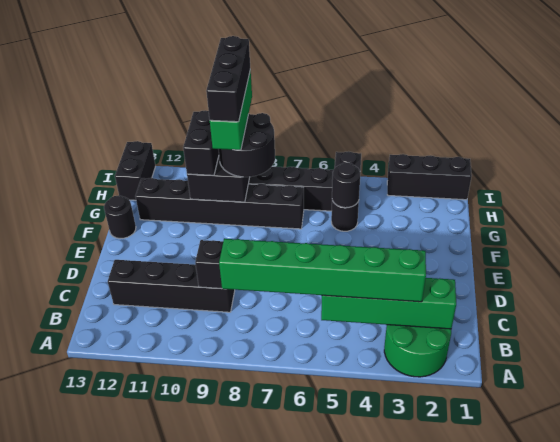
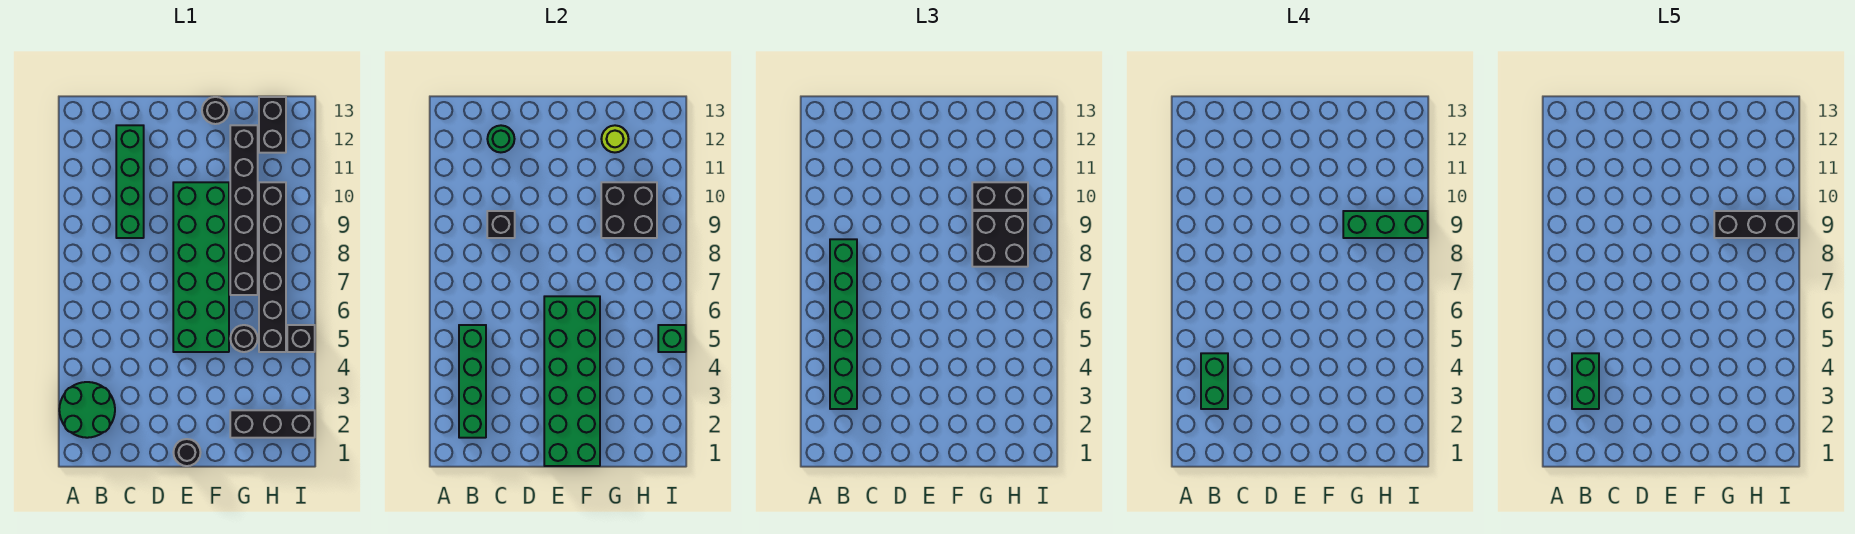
none -> green brick B3:B4 level 4
none -> green brick B3:B4 level 5
black brick C9:C12 level 1 -> green brick C9:C12 level 1
none -> green round brick C12 level 2
none -> green brick E1:F6 level 2
none -> green brick E5:F10 level 1
black round brick G5 level 2 -> black round brick E1 level 1
black round brick G8:H9 level 3 -> black brick G8:H9 level 3
none -> lime round brick G12 level 2
black brick H13:I13 level 1 -> black brick H12:H13 level 1
black brick I1:I3 level 1 -> black brick G2:I2 level 1
none -> green brick I5 level 2

